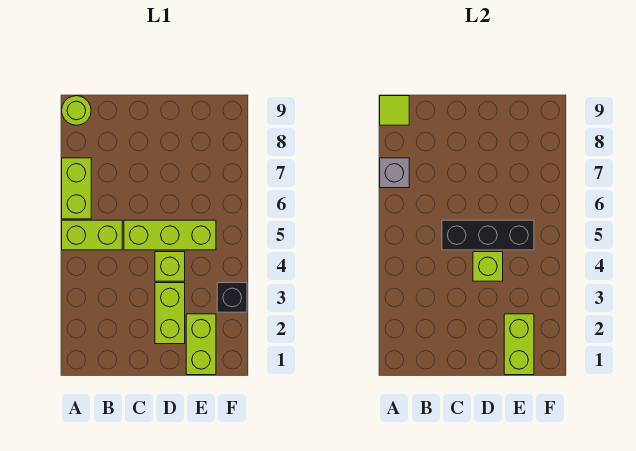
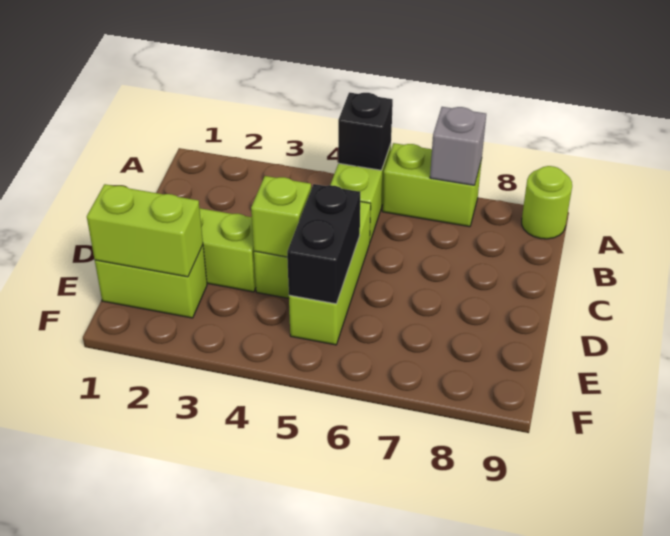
lime tile A9 level 2 -> none
black brick C5:E5 level 2 -> black brick D5:E5 level 2
black brick F3 level 1 -> black brick A5 level 2

